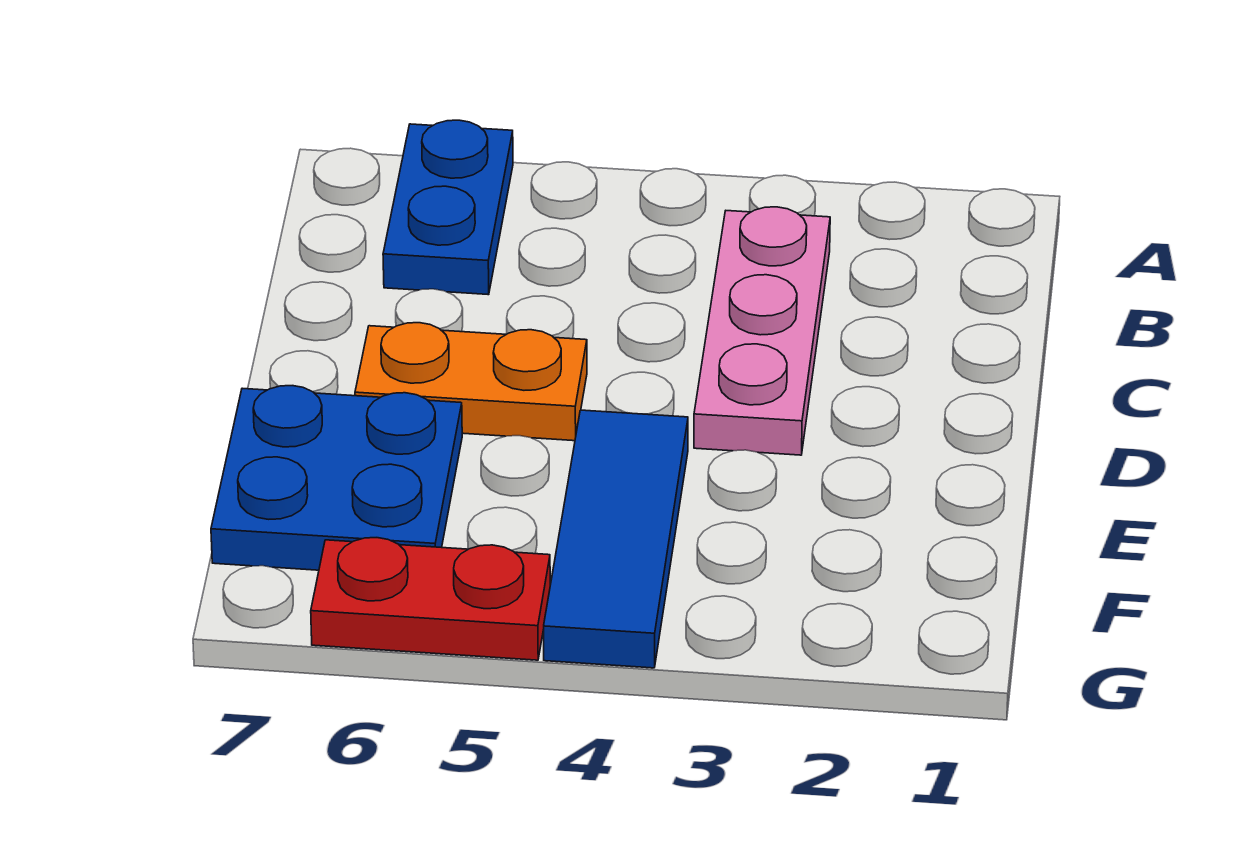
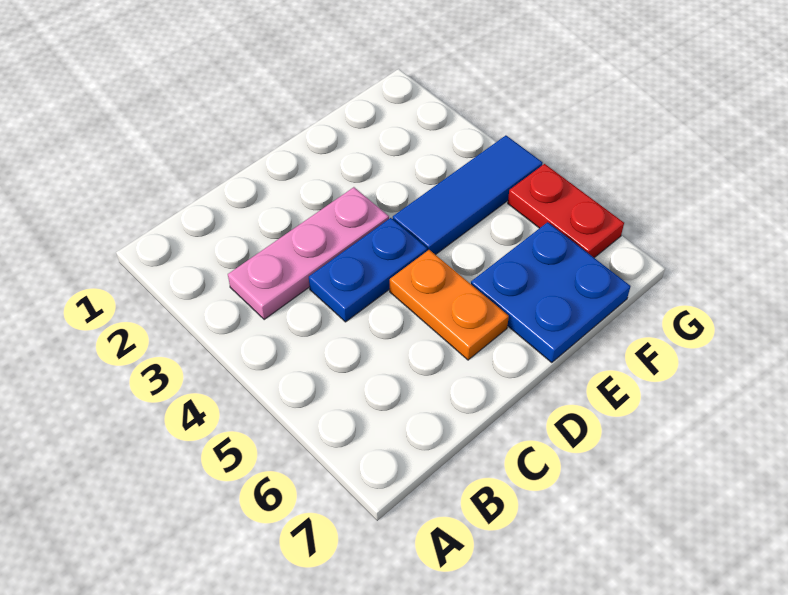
blue plate A6:B6 level 1 -> blue plate C4:D4 level 1

